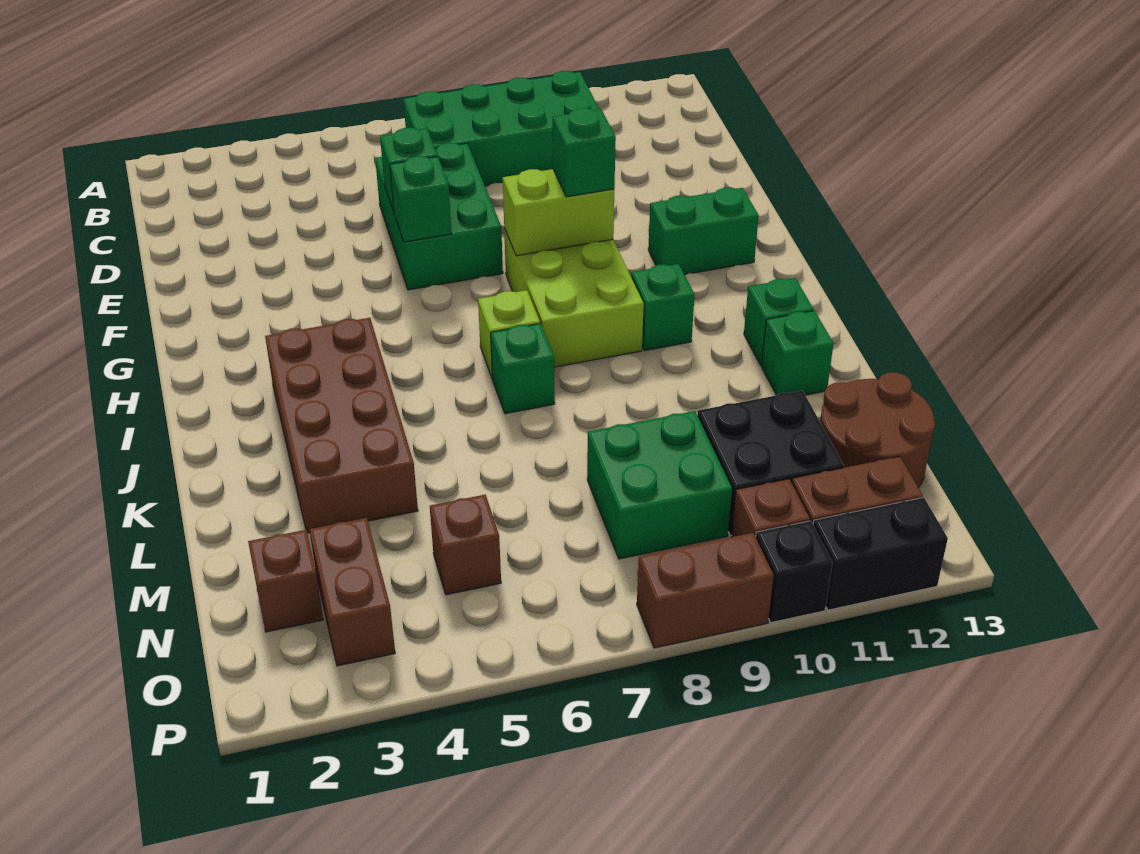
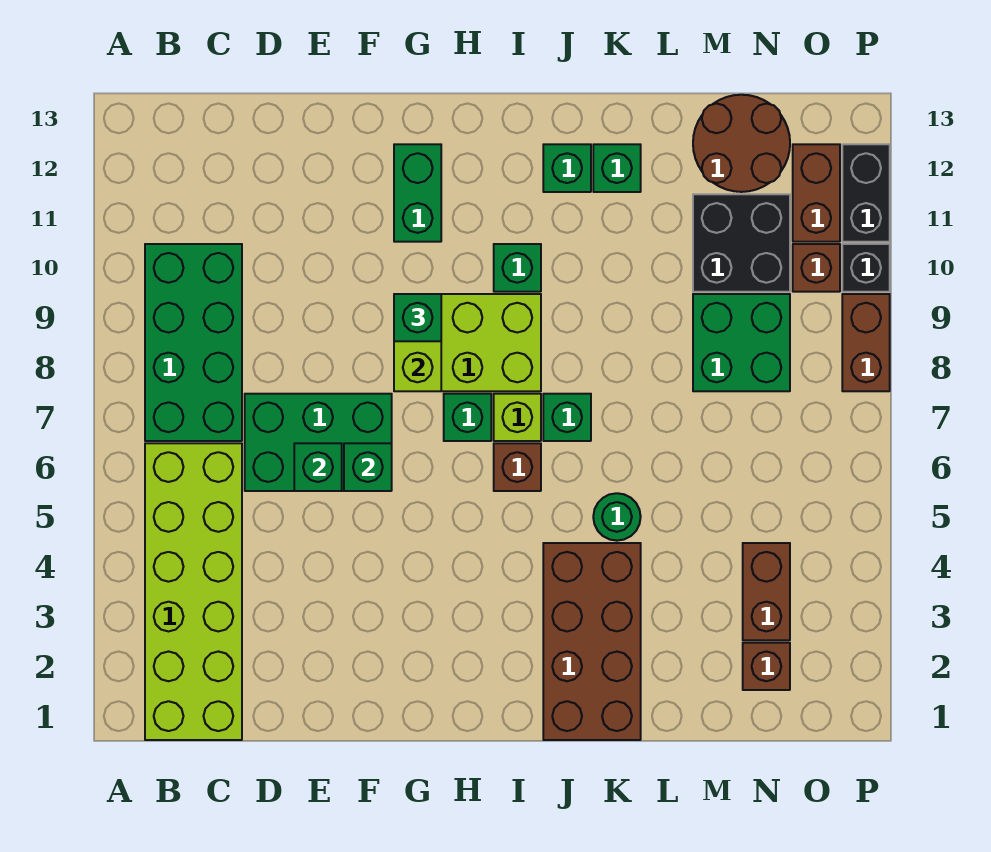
none -> lime brick B1:C6 level 1
none -> green brick H7 level 1
brown brick I3:L4 level 1 -> brown brick J1:K4 level 1
none -> green round brick K5 level 1
brown brick N3:O3 level 1 -> brown brick N3:N4 level 1
brown brick N5 level 1 -> brown brick I6 level 1

